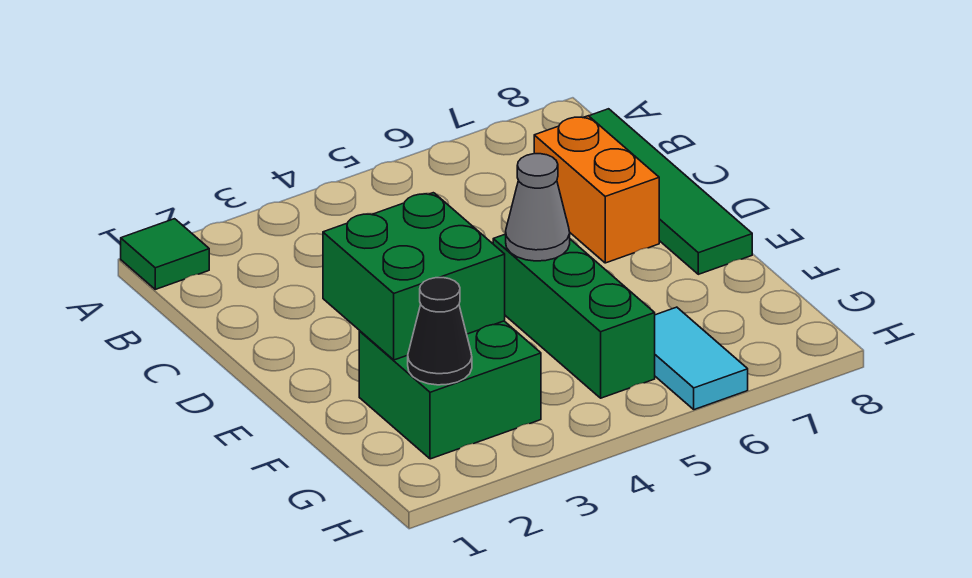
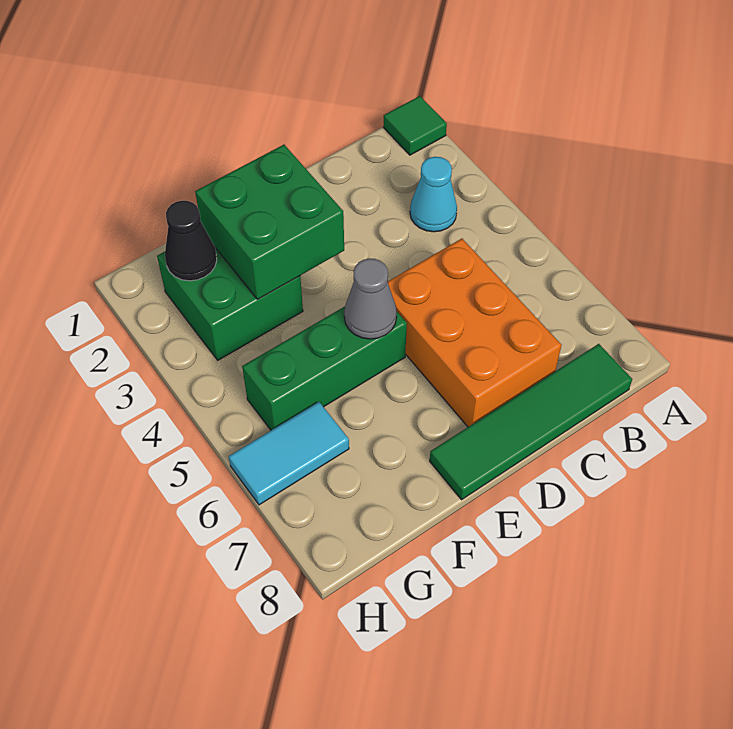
none -> cyan cone B3 level 1
orange brick C7:D7 level 1 -> orange brick C5:D7 level 1

